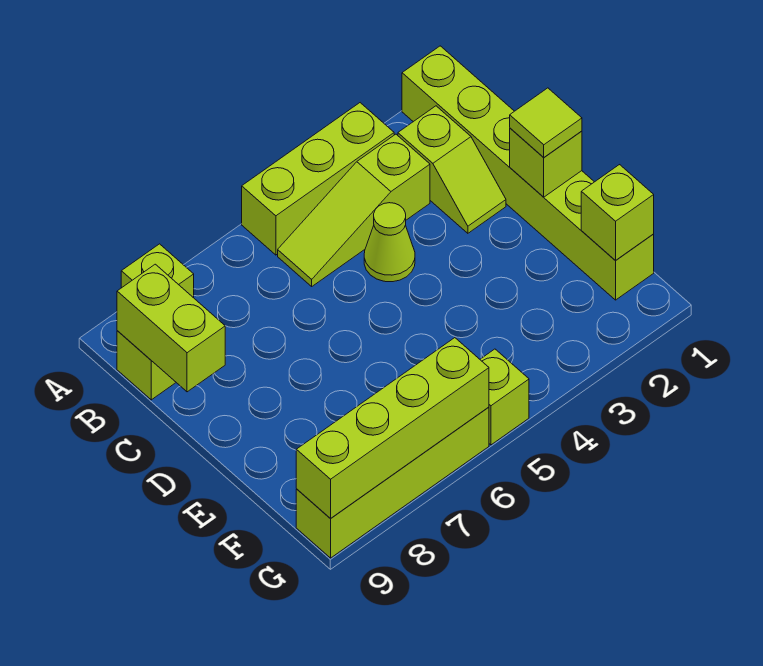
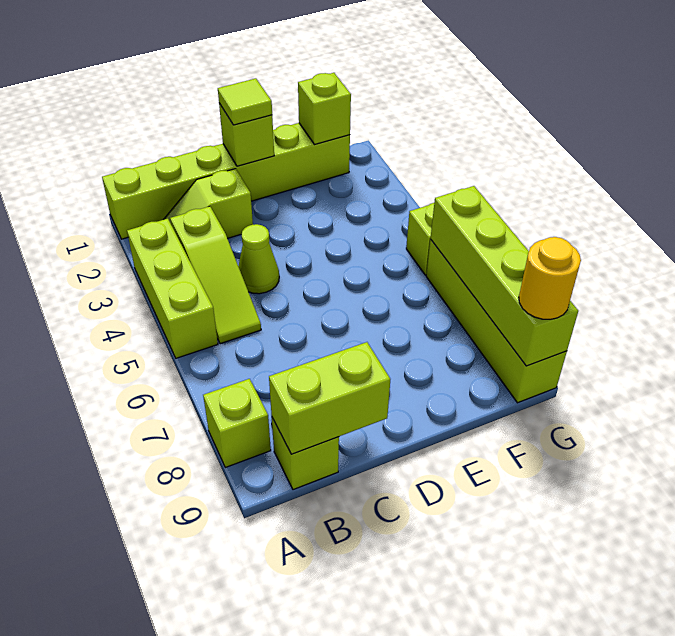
lime slope B2:C2 level 1 top B -> lime slope B2:C2 level 1 top C
none -> yellow round brick G9 level 3

